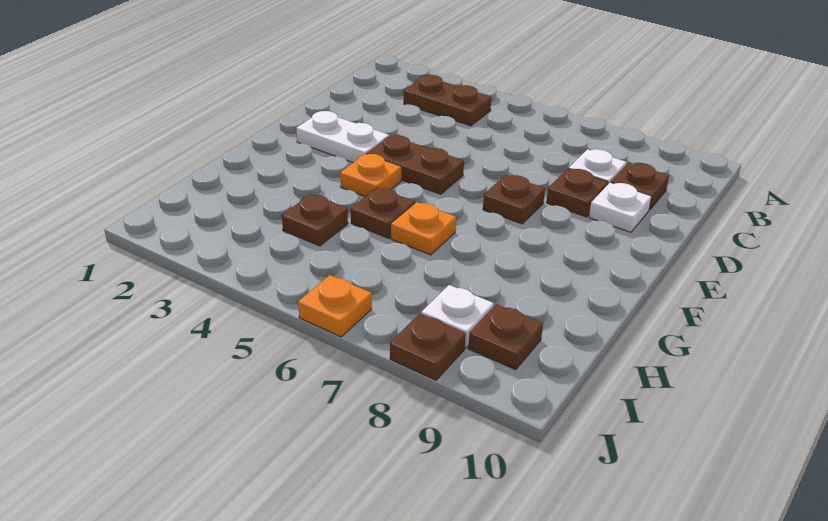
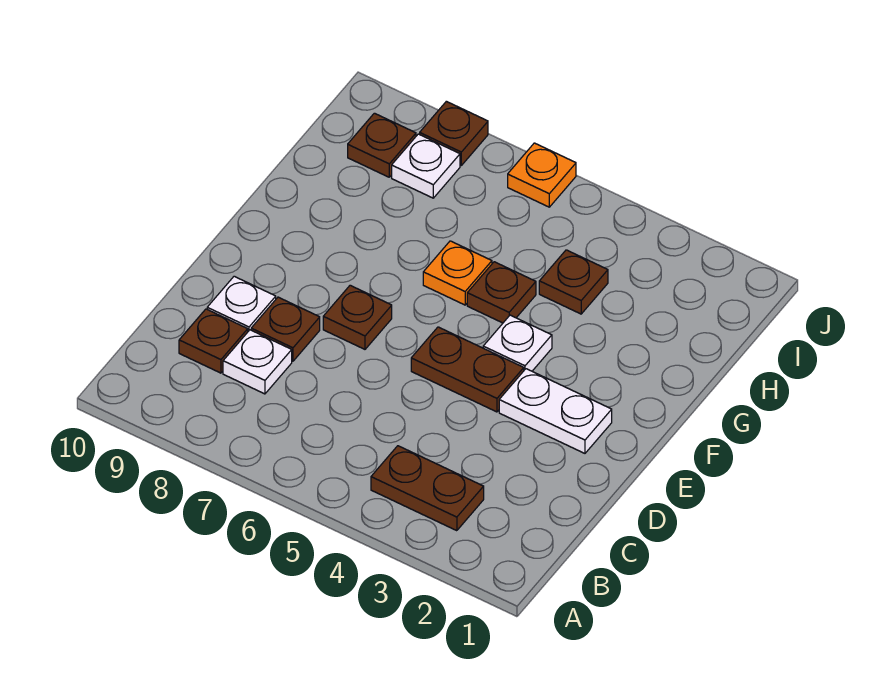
orange plate F4 level 1 -> white plate F4 level 1

